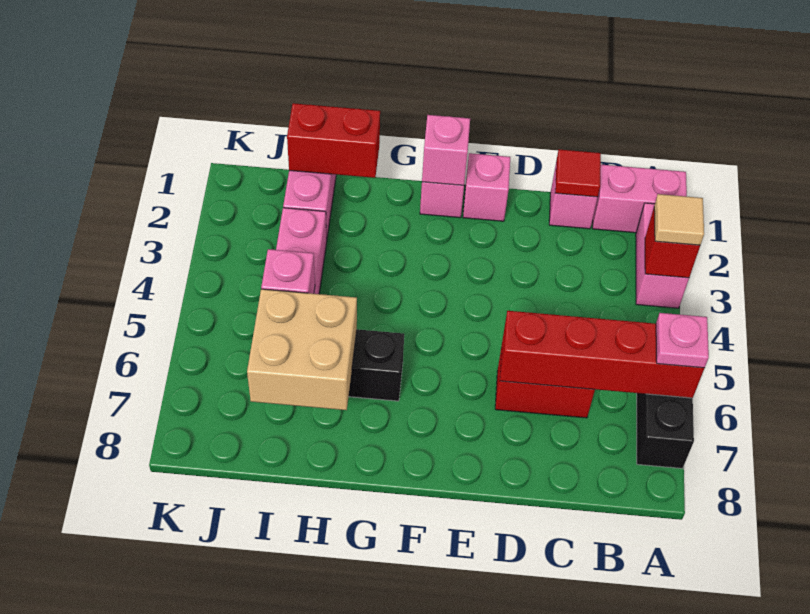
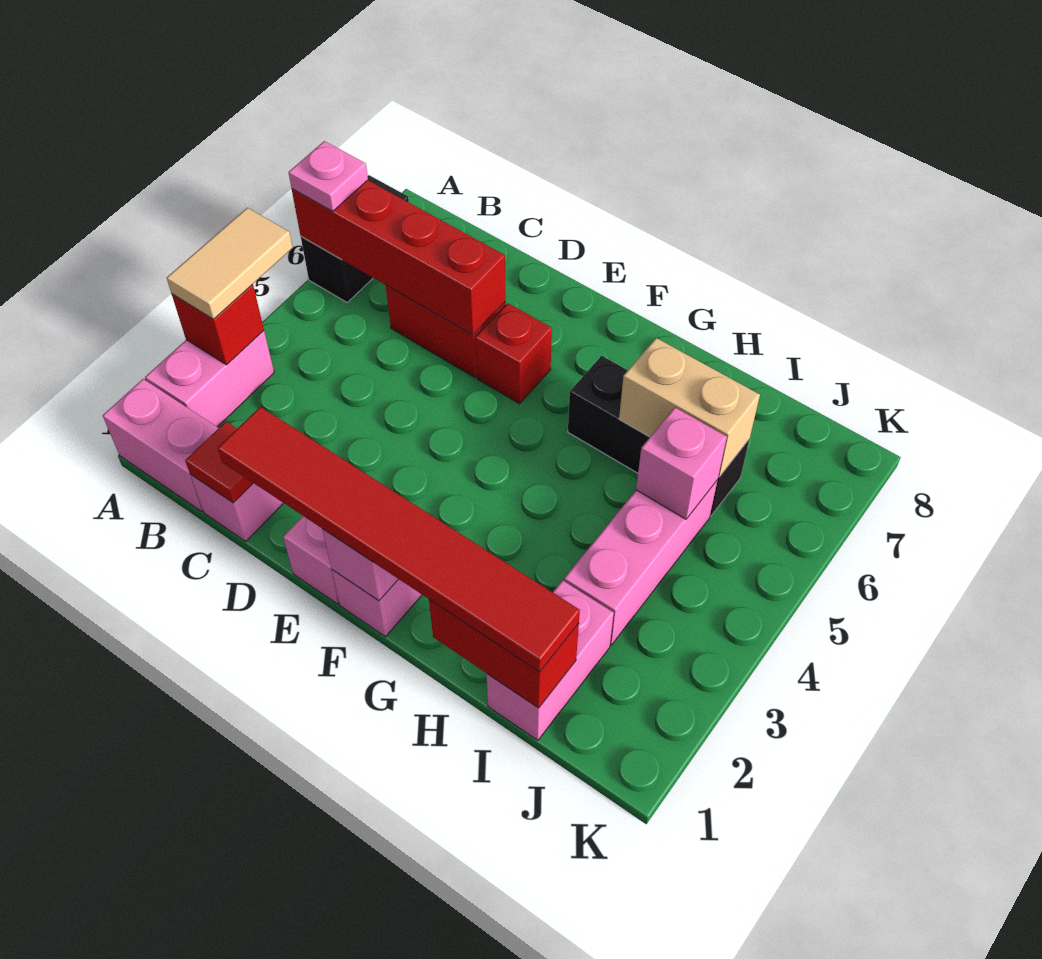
tan tile A3 level 3 -> tan tile A3:A4 level 3
none -> red tile D1:I1 level 3
none -> red brick E6 level 1
tan brick H6:I7 level 2 -> tan brick H6:I6 level 2

